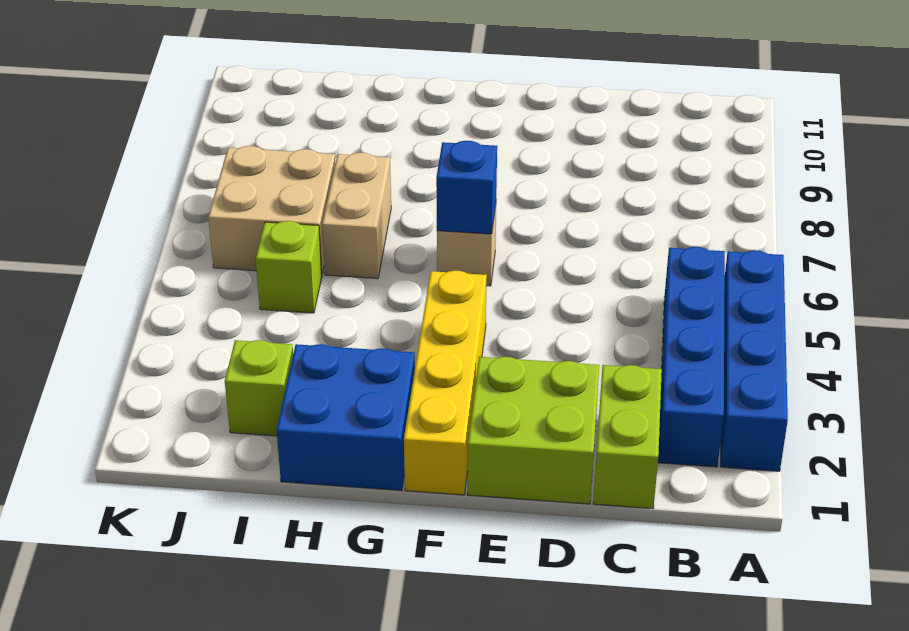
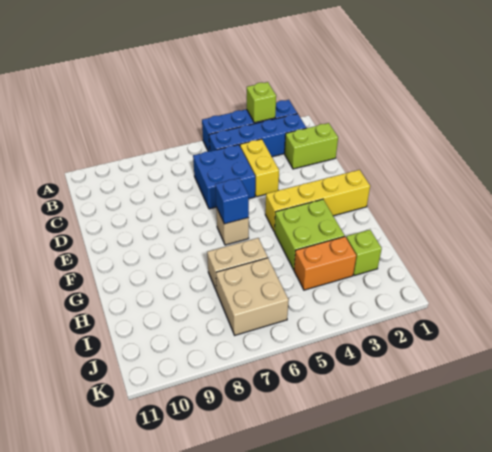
none -> yellow brick C4:D4 level 1
lime brick D1:E2 level 1 -> lime brick G3:H4 level 1
blue brick G1:H2 level 1 -> blue brick C5:D6 level 1
none -> orange brick I3:I4 level 1
lime brick I5 level 1 -> lime brick A3 level 2

